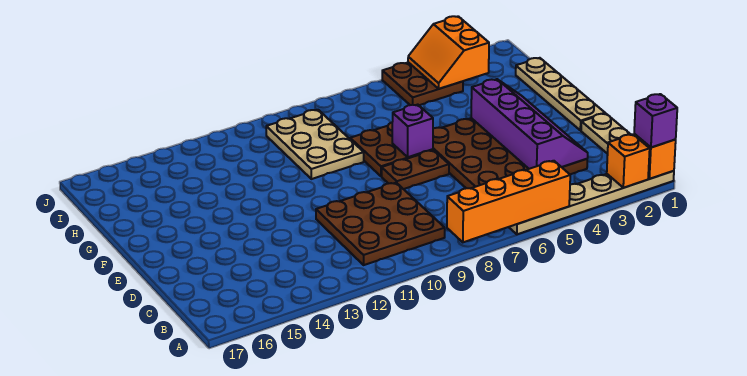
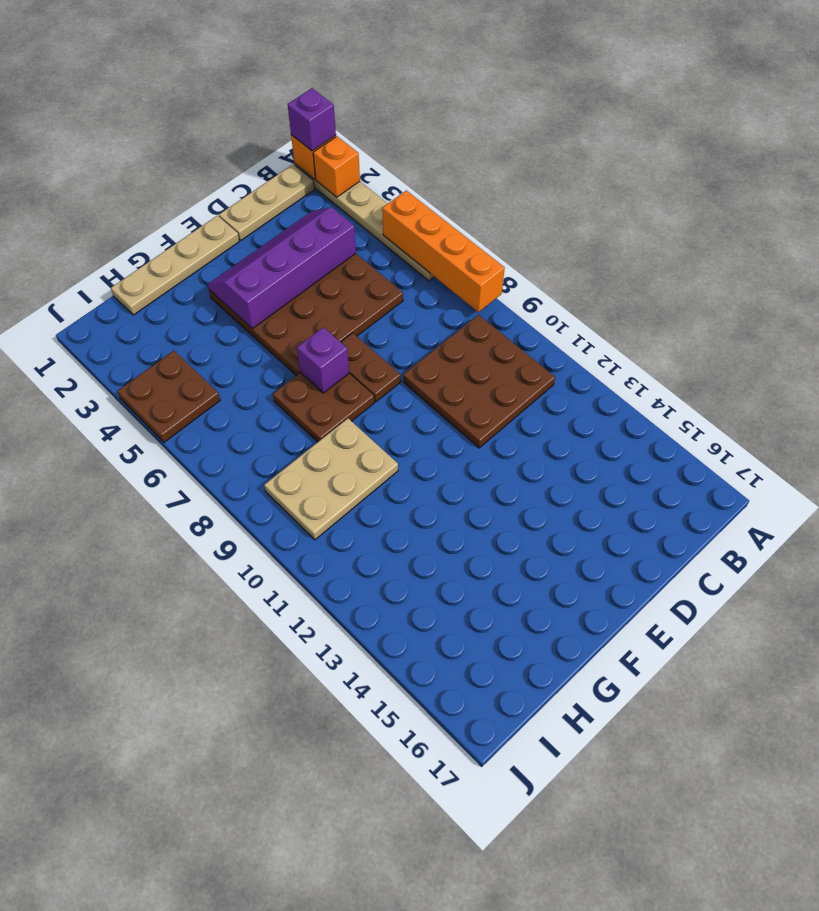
orange slope I3:J4 level 2 top 3 -> none

